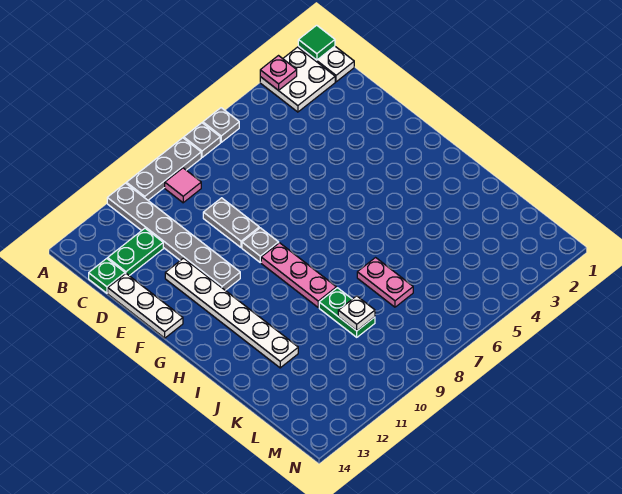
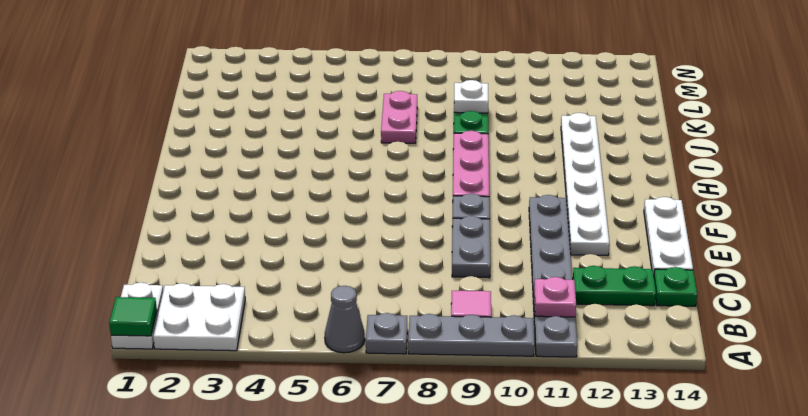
pink plate A3 level 2 -> pink plate B11 level 2
grey plate A6 level 1 -> grey cone A6 level 1

